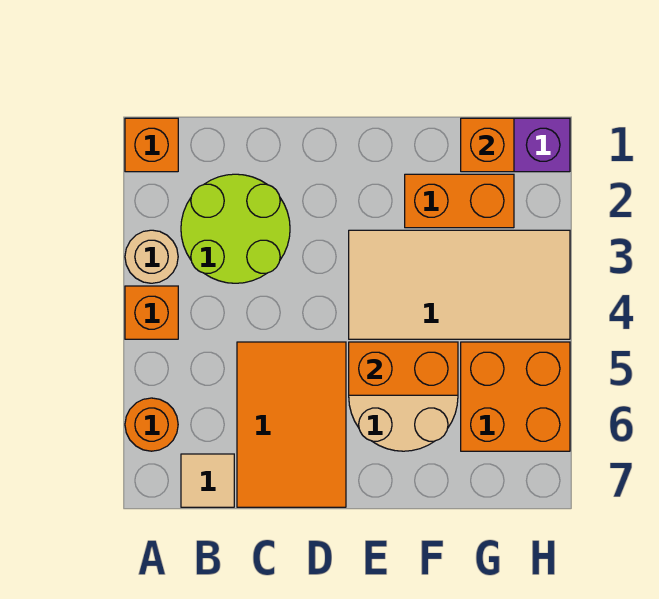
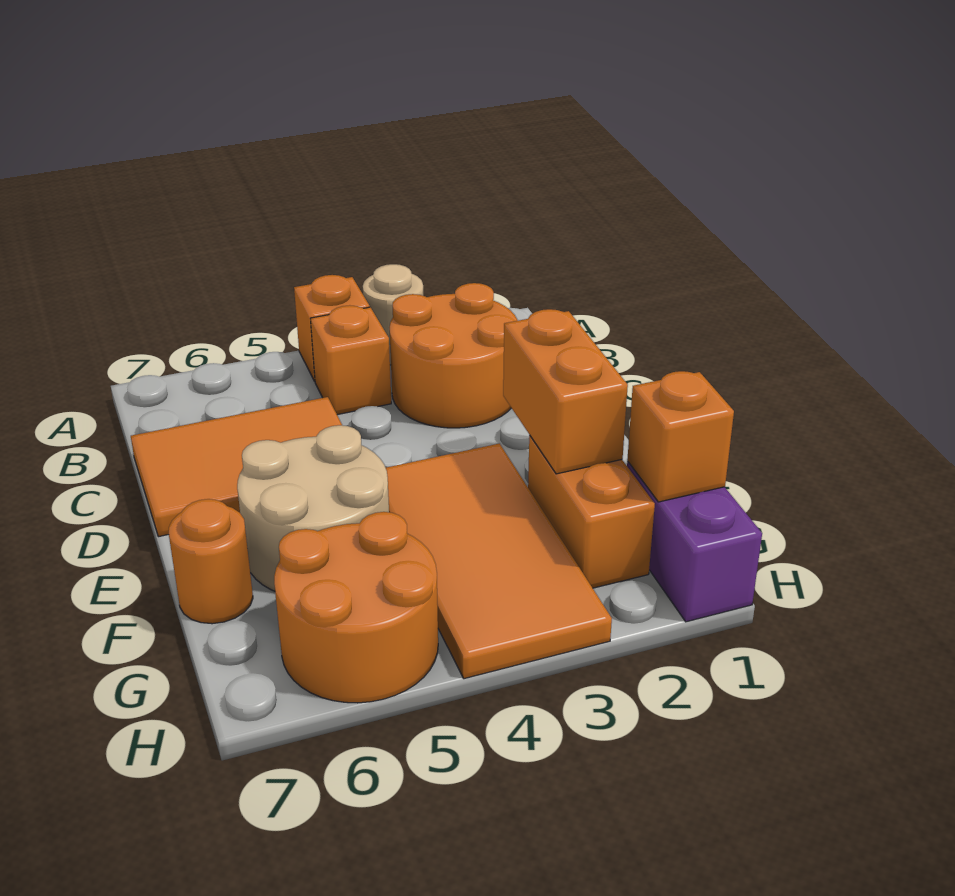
orange brick A1 level 1 -> orange brick B4 level 1
orange round brick A6 level 1 -> orange round brick F7 level 1
lime round brick B2:C3 level 1 -> orange round brick B2:C3 level 1
tan tile B7 level 1 -> none
tan tile E3:H4 level 1 -> orange tile E3:H4 level 1
orange brick E5:F5 level 2 -> orange brick E2:F2 level 2
orange brick G5:H6 level 1 -> orange round brick G5:H6 level 1

